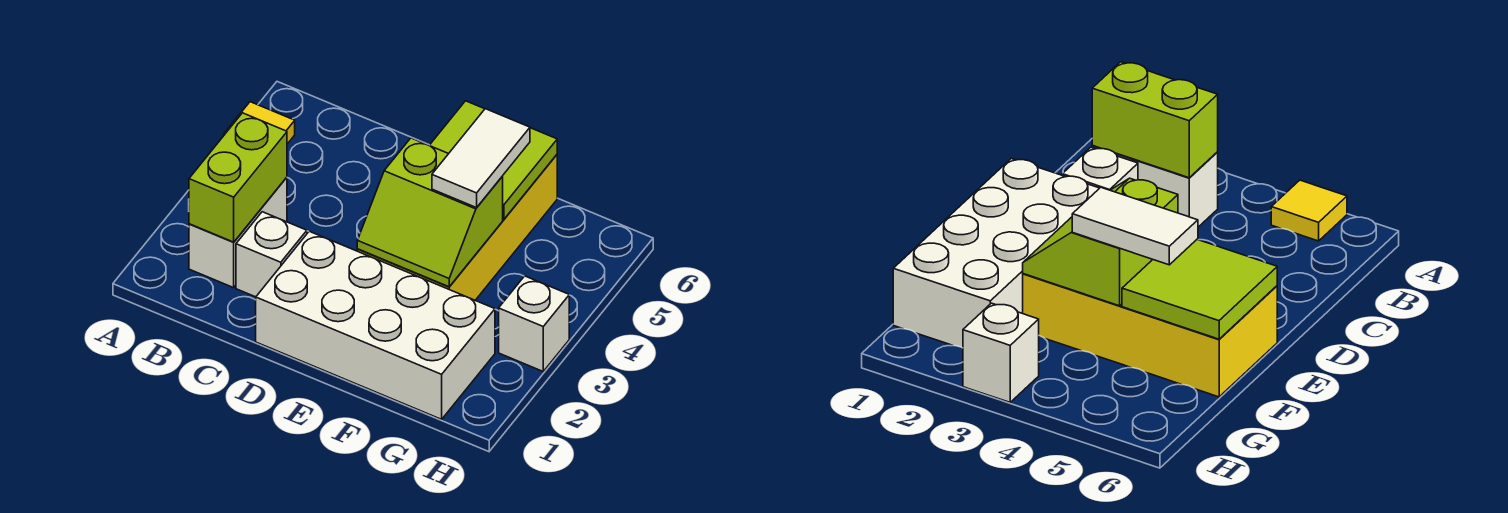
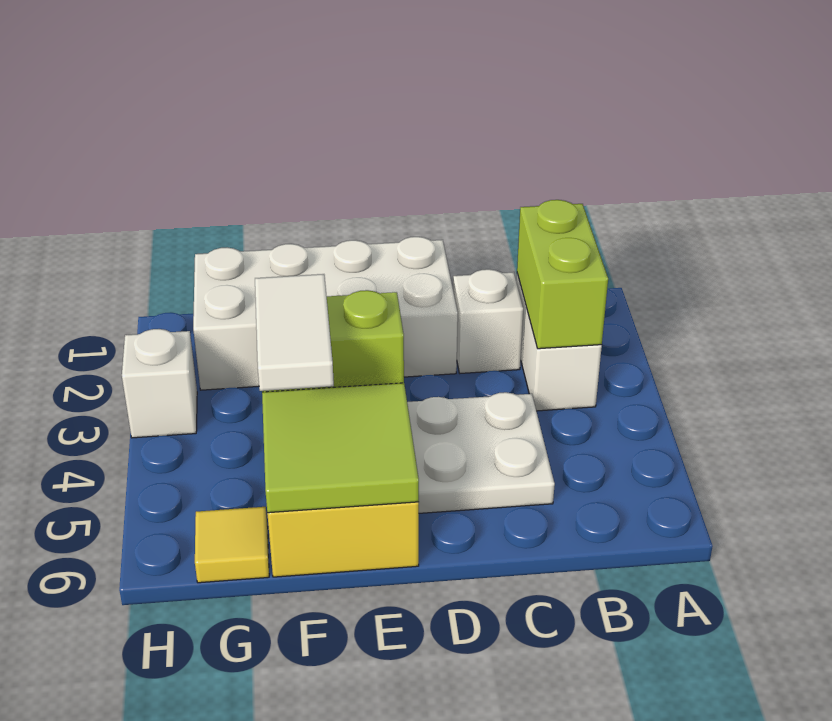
yellow tile A5 level 1 -> yellow tile G6 level 1
none -> white plate C4:D5 level 1

